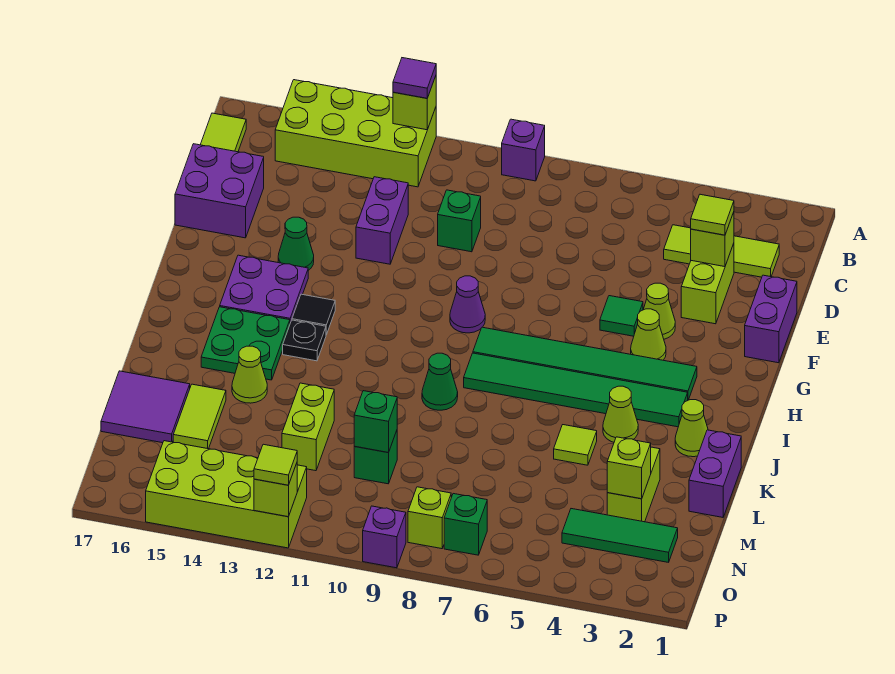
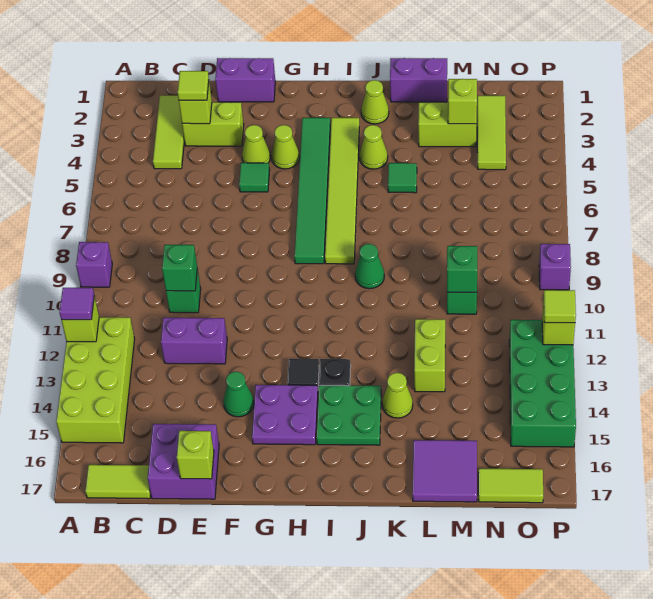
purple cone G9 level 1 -> none
green tile I3:I8 level 1 -> lime tile I3:I8 level 1
lime tile K5 level 1 -> green tile K5 level 1
lime brick L12:M12 level 1 -> lime brick L12:L13 level 1
lime tile L15:M15 level 1 -> lime tile N17:O17 level 1
green tile N2:N4 level 1 -> lime tile N2:N4 level 1
green brick O7 level 1 -> green brick D10 level 2
lime brick O8 level 1 -> lime brick E17 level 2
lime brick O12:P15 level 1 -> green brick O12:P15 level 1

